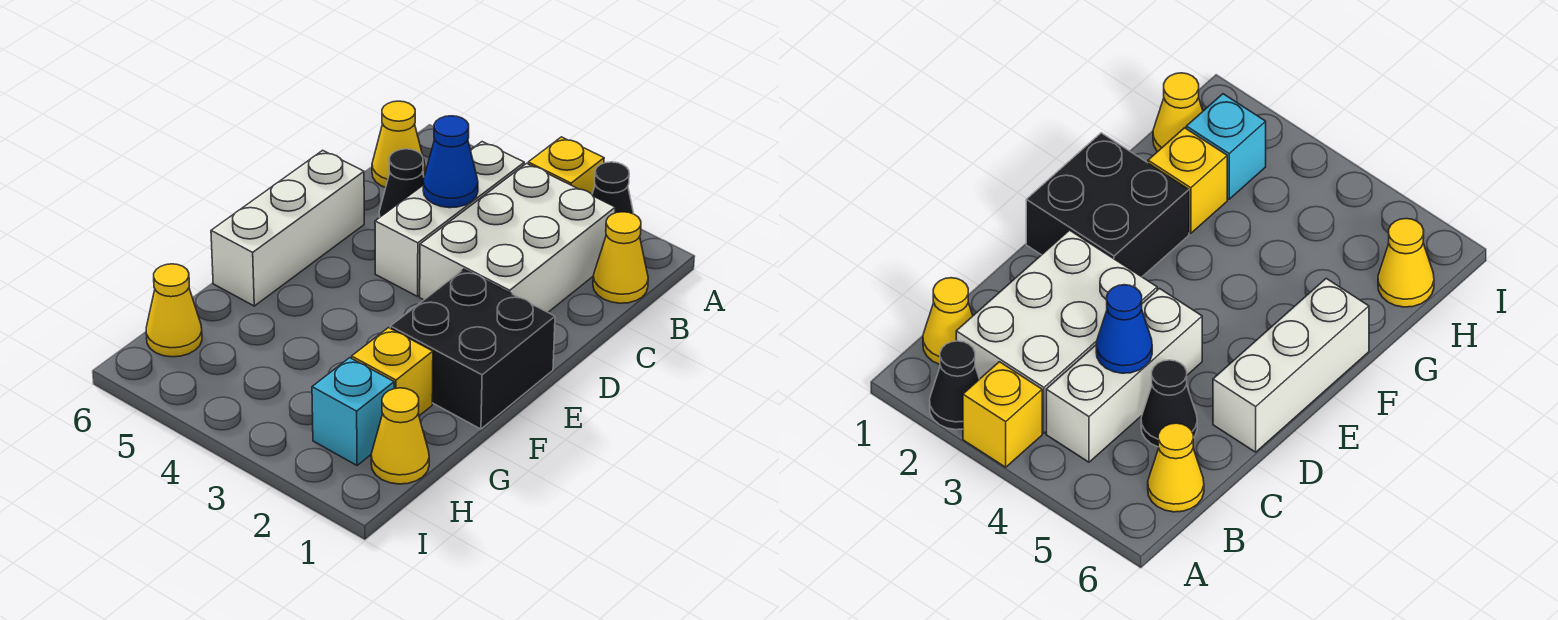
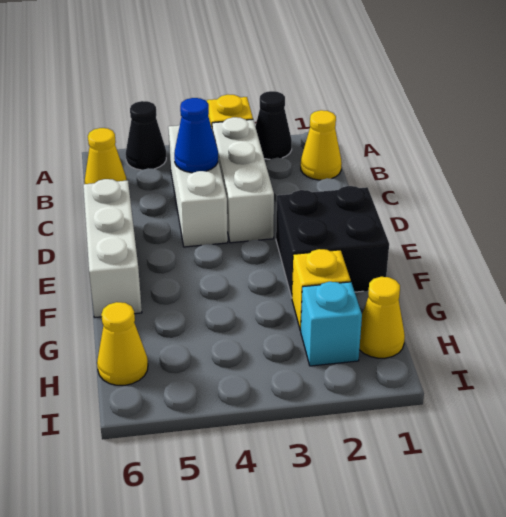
white brick B2:D3 level 1 -> white brick B3:D3 level 1
black cone C5 level 1 -> black cone A5 level 1

